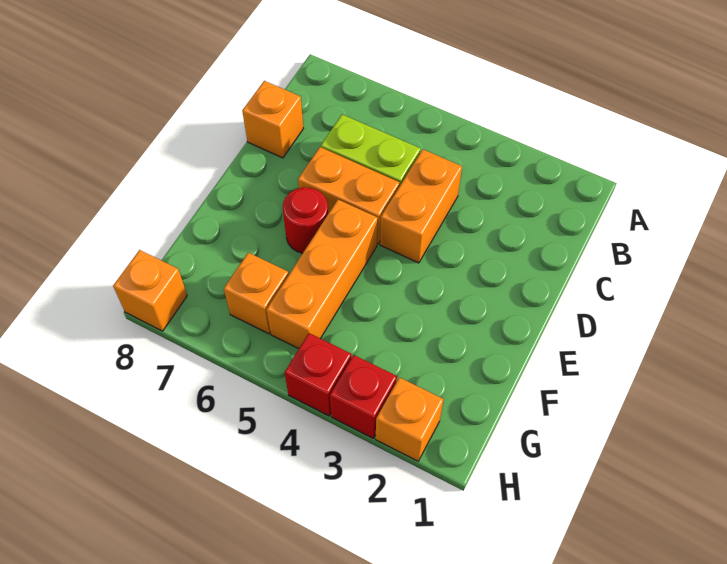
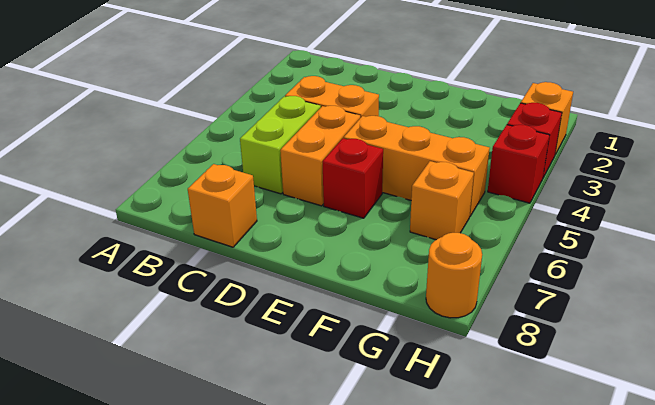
red round brick E6 level 1 -> red brick E6 level 1
orange brick H8 level 1 -> orange round brick H8 level 1

